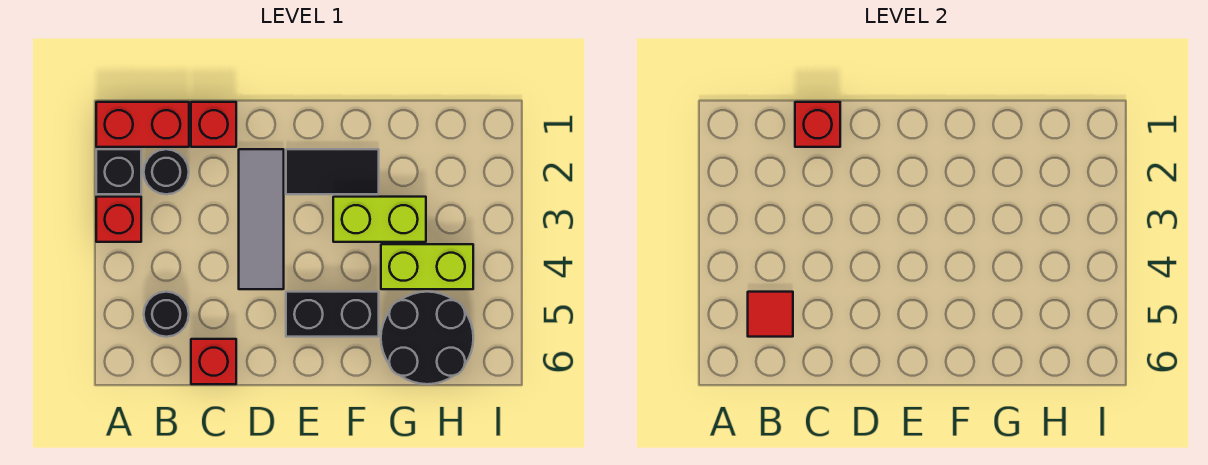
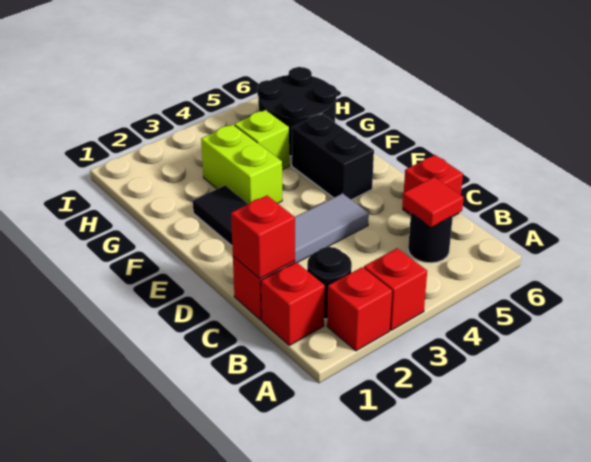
red brick A1:B1 level 1 -> red brick B1 level 1
black brick A2 level 1 -> red brick A2 level 1
lime brick G4:H4 level 1 -> lime brick G4 level 1

